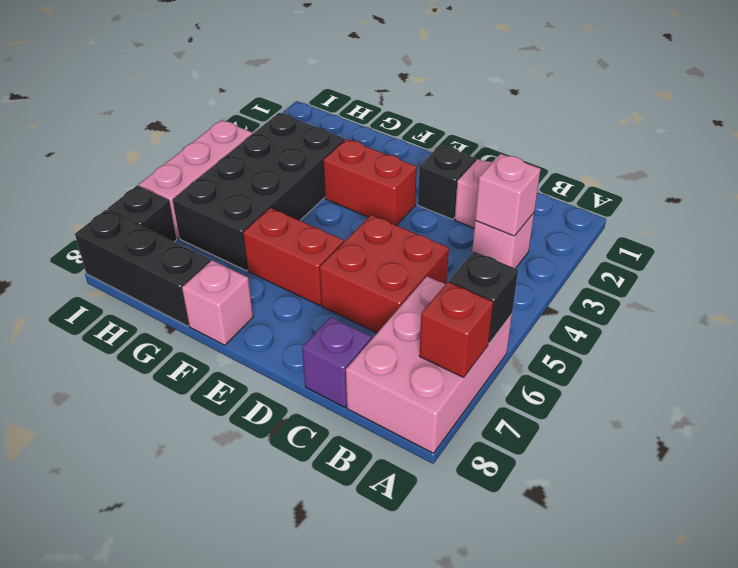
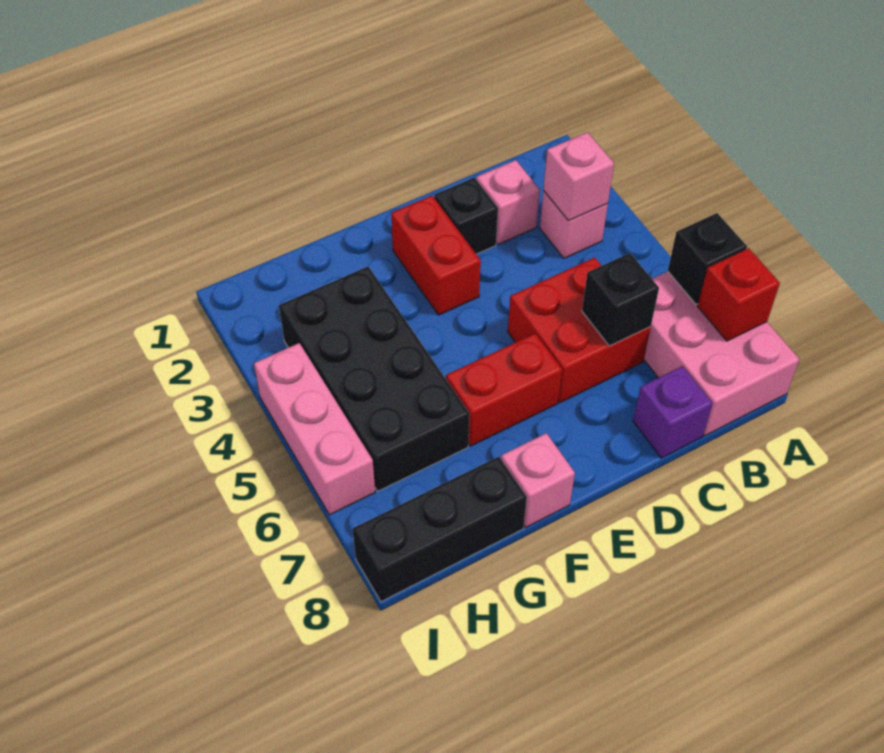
red brick E3:F3 level 1 -> red brick E2:E3 level 1
black brick I7 level 1 -> black brick C6 level 2

